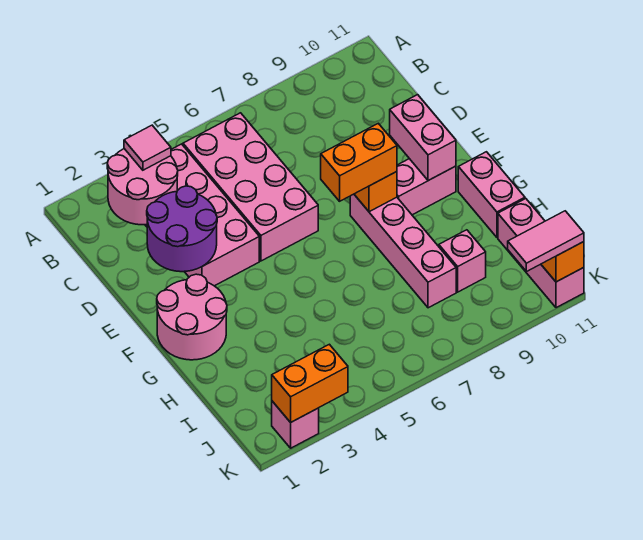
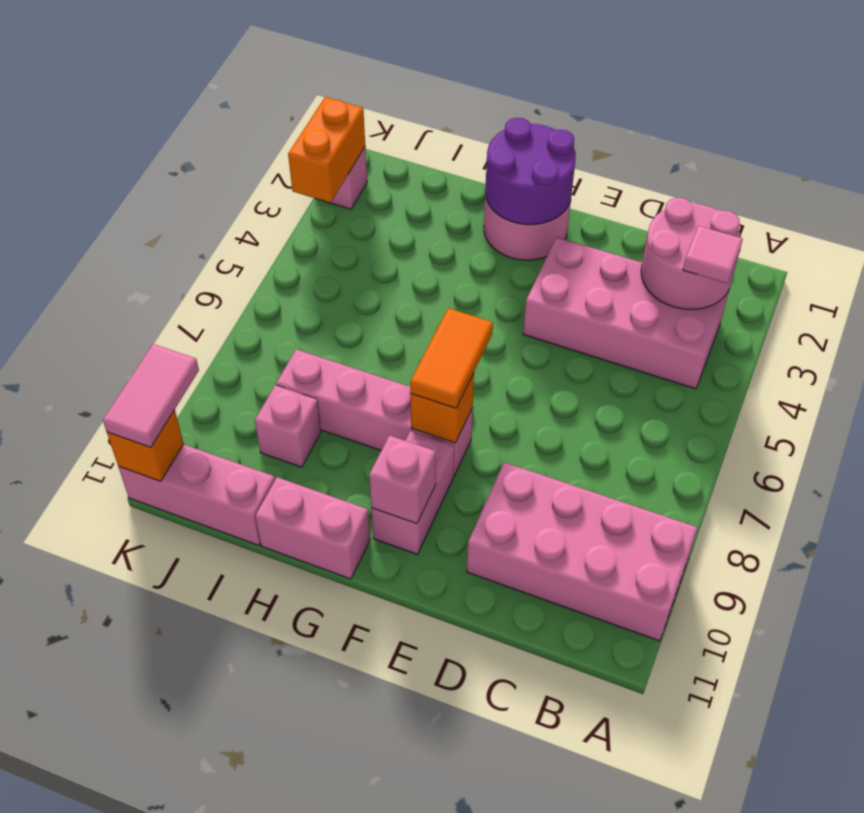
pink brick B5:E6 level 1 -> pink brick A9:D10 level 1
purple round brick D2:E3 level 2 -> purple round brick F1:G2 level 2
pink brick E10:F10 level 2 -> pink brick F10 level 2
orange brick F7:F8 level 3 -> orange tile F7:F8 level 3

